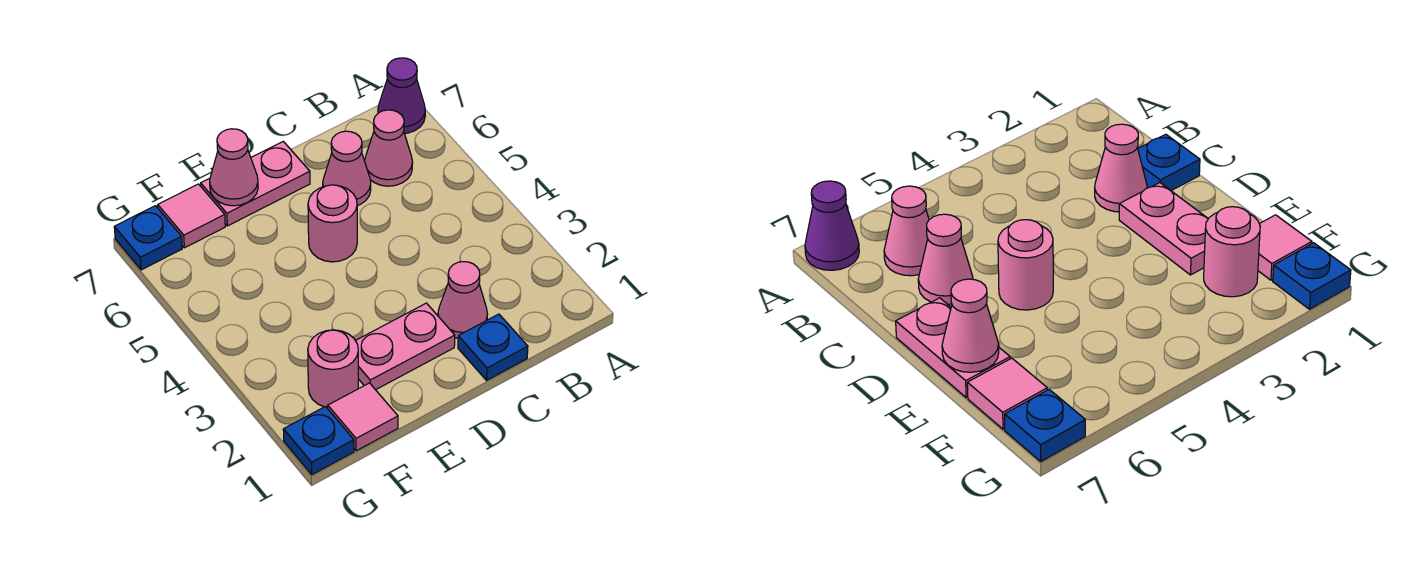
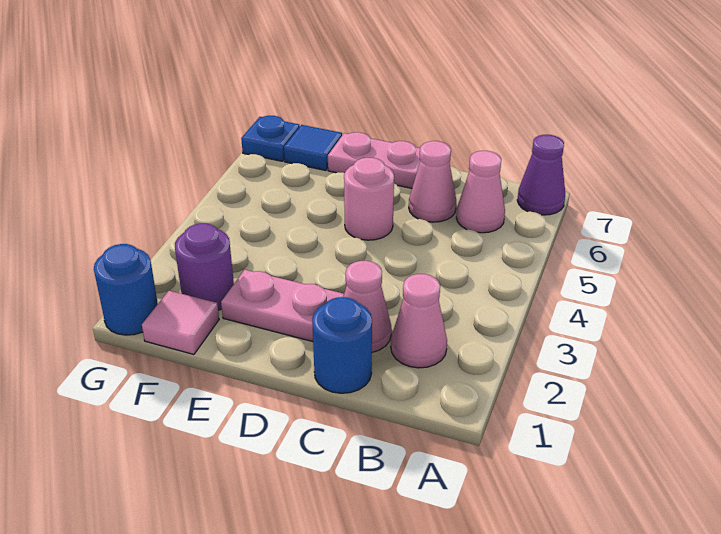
blue plate C1 level 1 -> blue round brick C1 level 1
pink cone E7 level 2 -> pink cone B2 level 1
pink round brick F2 level 1 -> purple round brick F2 level 1
pink tile F7 level 1 -> blue tile F7 level 1
blue plate G1 level 1 -> blue round brick G1 level 1

